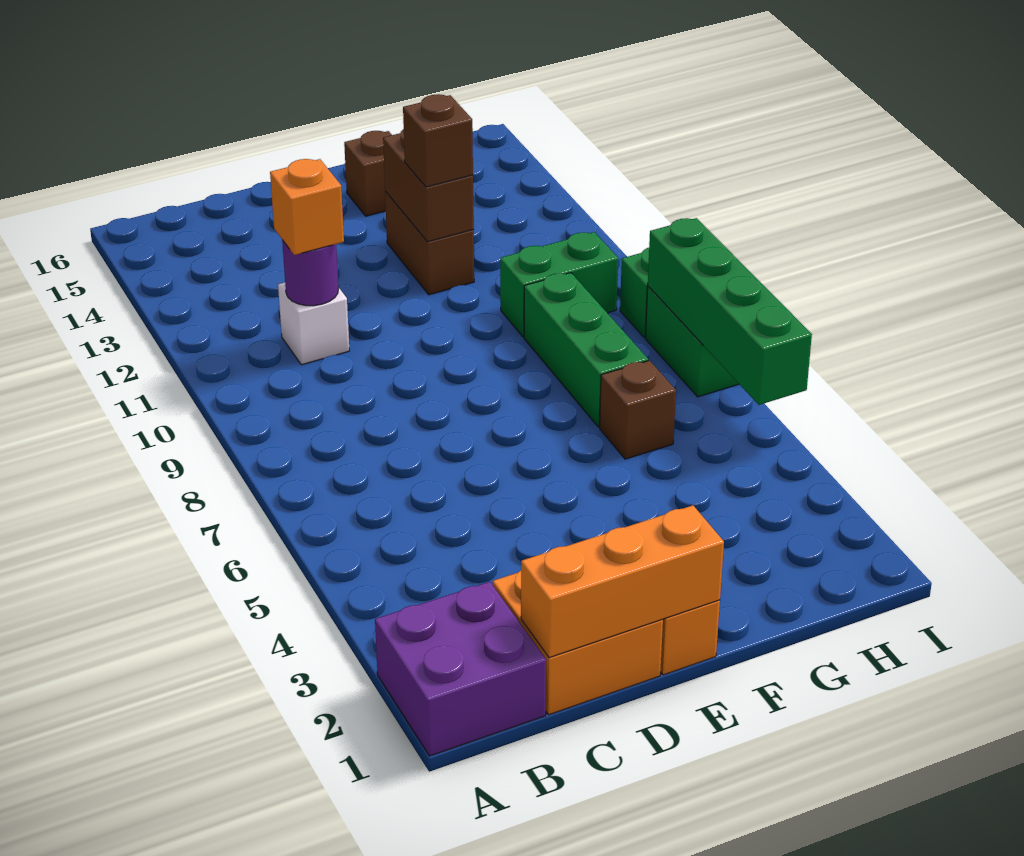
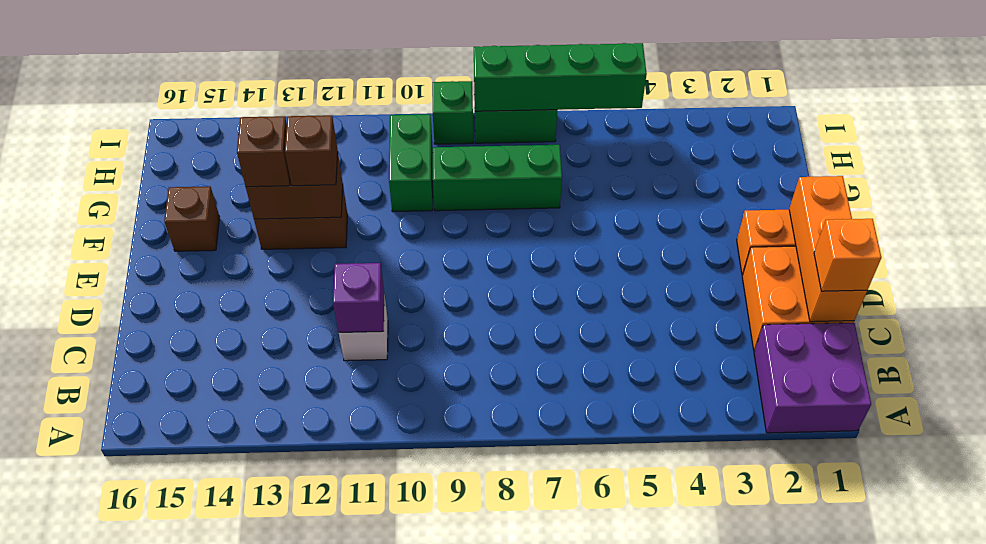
purple round brick C11 level 2 -> purple brick C11 level 2
orange brick C11 level 3 -> orange brick C1 level 3
brown brick G6 level 1 -> brown brick F13 level 3

